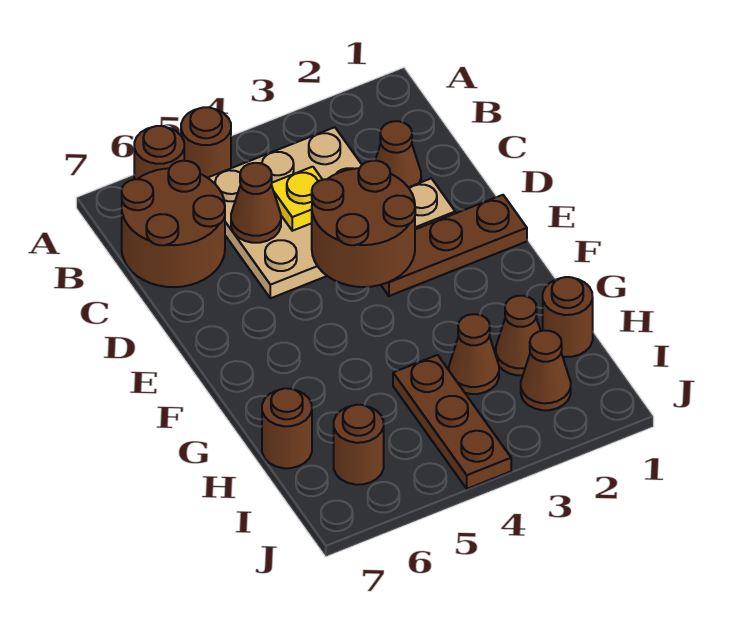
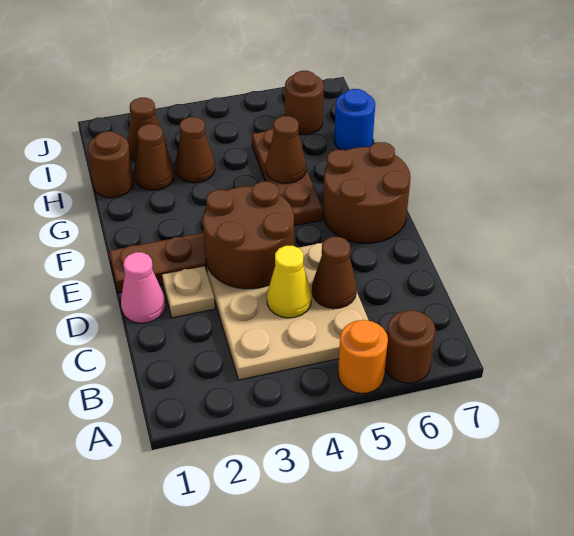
brown round brick A5 level 1 -> orange round brick A5 level 1
brown round brick B6:C7 level 1 -> brown round brick E6:F7 level 1
brown cone C2 level 1 -> brown cone G5 level 2
yellow plate C4 level 2 -> yellow cone C4 level 2
none -> pink cone D1 level 1
brown plate H4:J4 level 1 -> brown plate F5:H5 level 1
brown round brick H7 level 1 -> blue round brick H7 level 1

